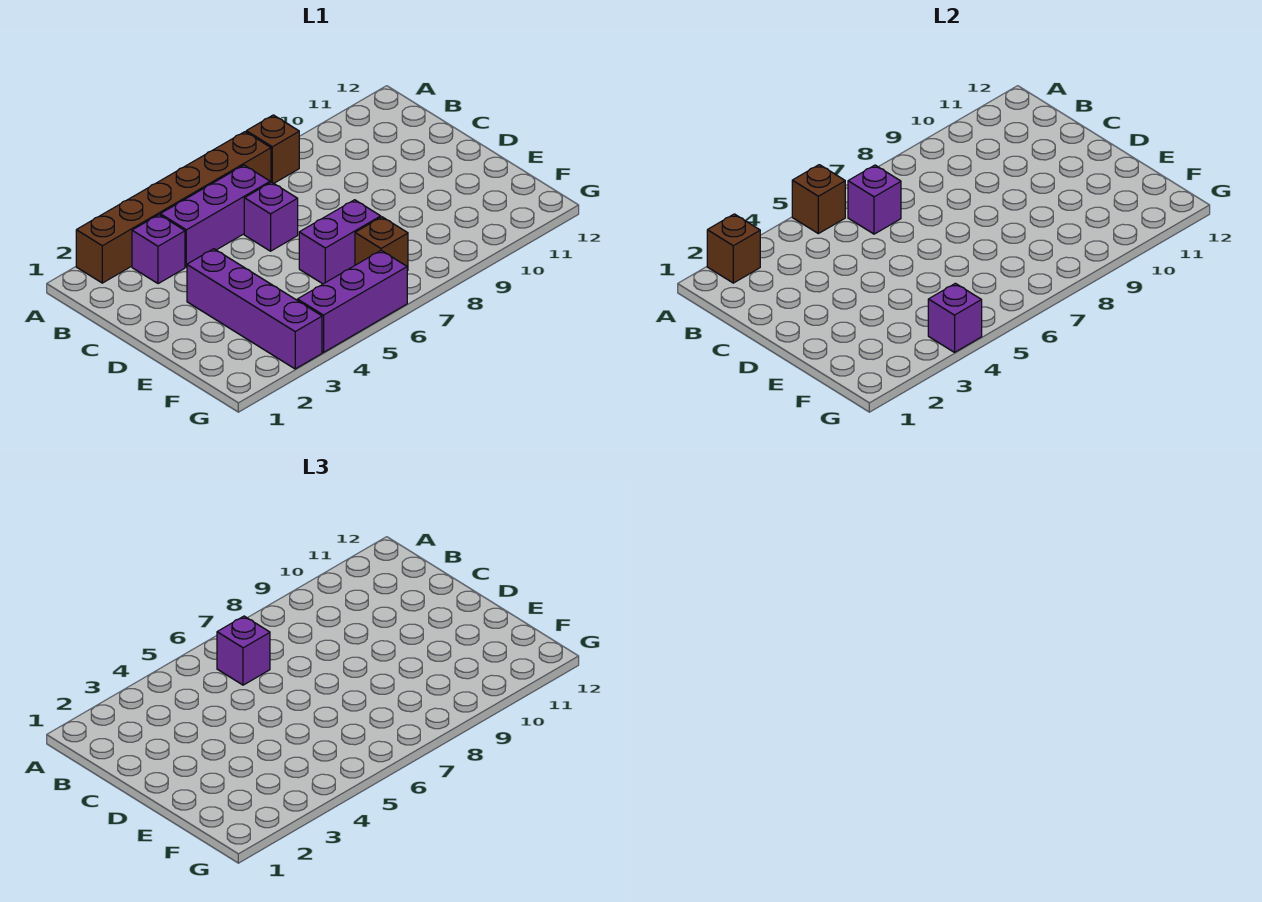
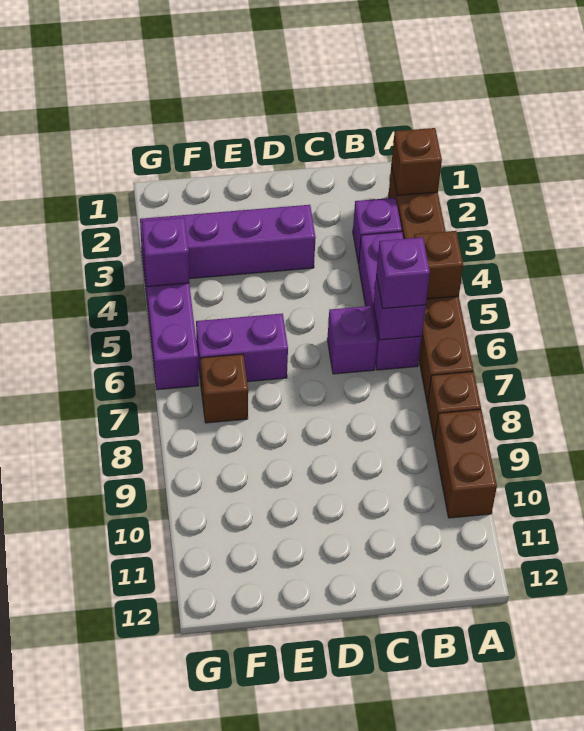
none -> brown brick A9:A10 level 1
purple brick E6:E7 level 1 -> purple brick E6:F6 level 1

